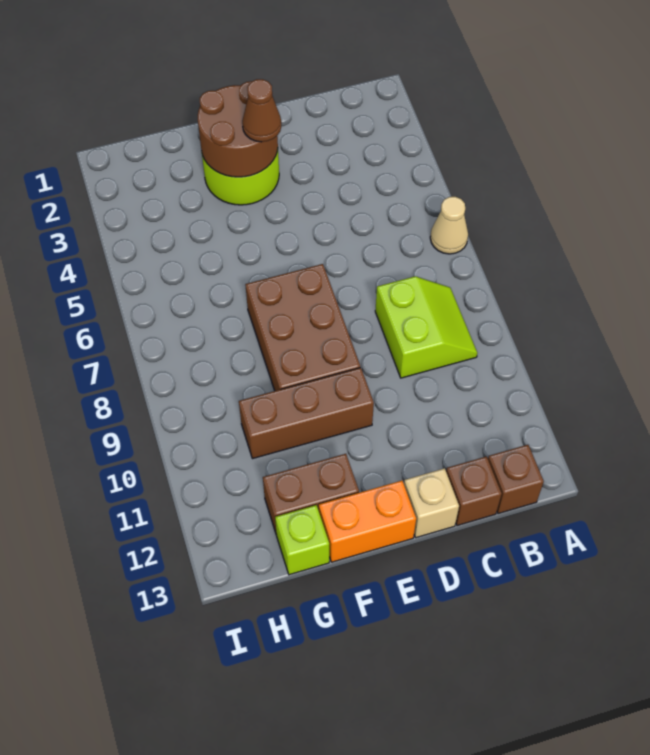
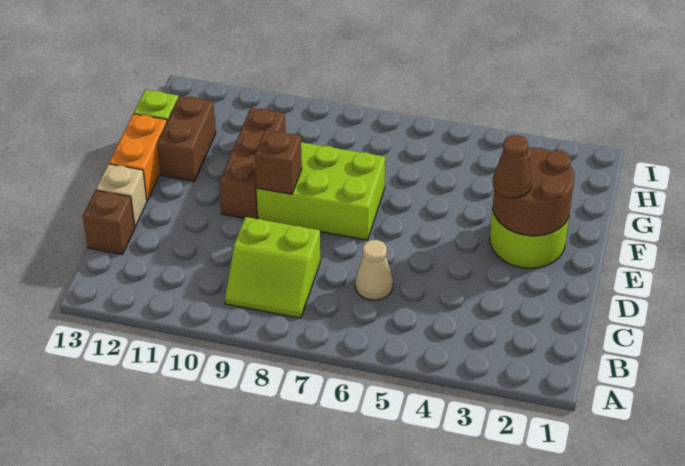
tan cone A6 level 1 -> tan cone C6 level 1
brown brick B13 level 1 -> brown brick E9 level 2
brown brick E7:F9 level 1 -> lime brick E7:F9 level 1

